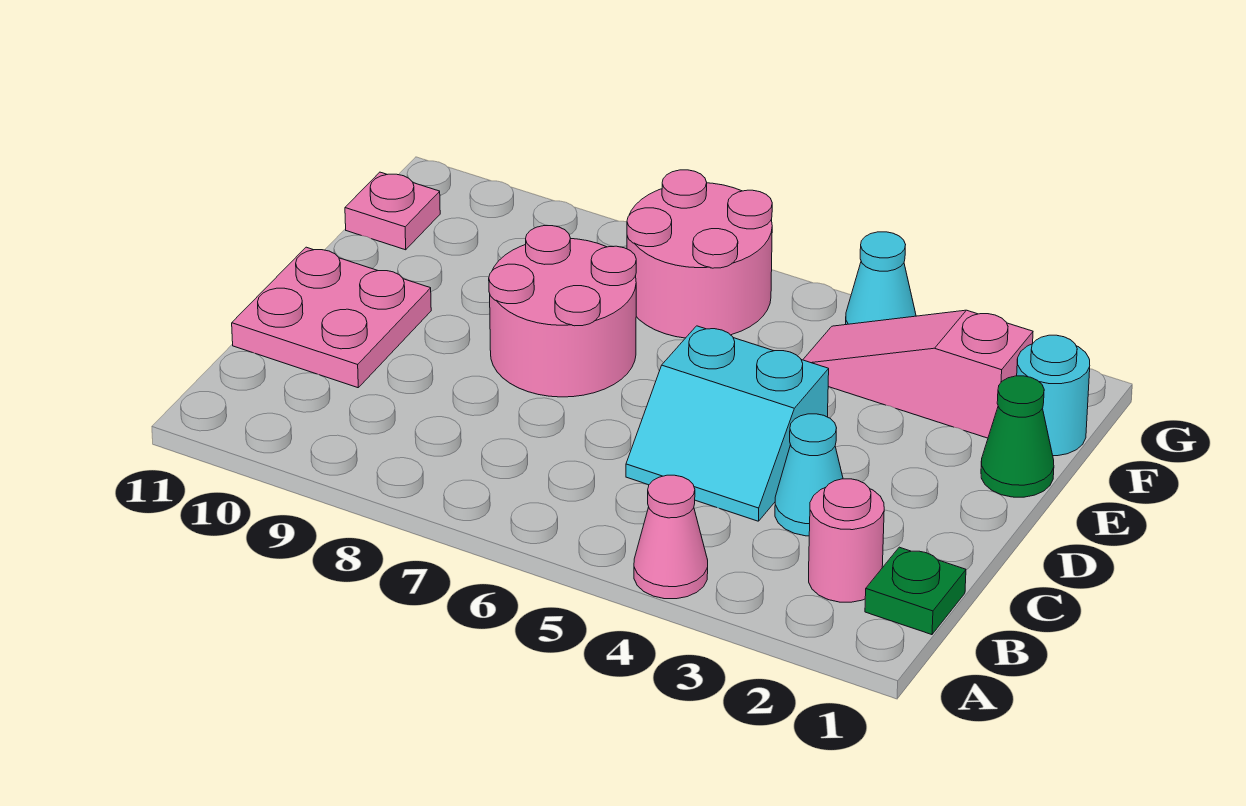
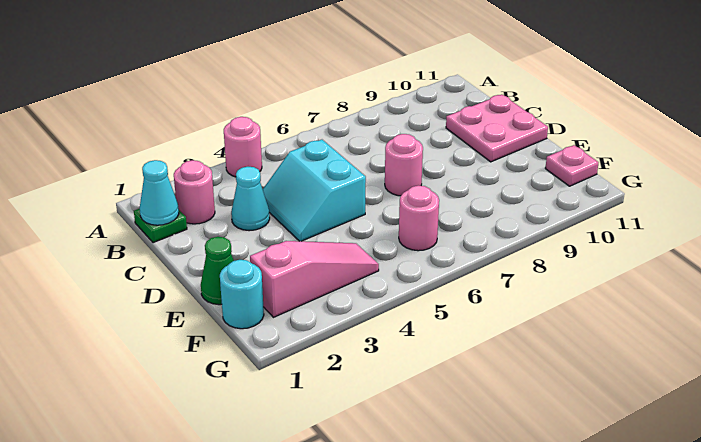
pink cone A4 level 1 -> pink round brick A4 level 1
cyan slope C4:D5 level 1 top D -> cyan slope C4:D5 level 1 top 5
pink round brick D7:E8 level 1 -> pink round brick D7 level 1
pink round brick F6:G7 level 1 -> pink round brick F6 level 1
cyan cone G4 level 1 -> cyan cone B1 level 2

